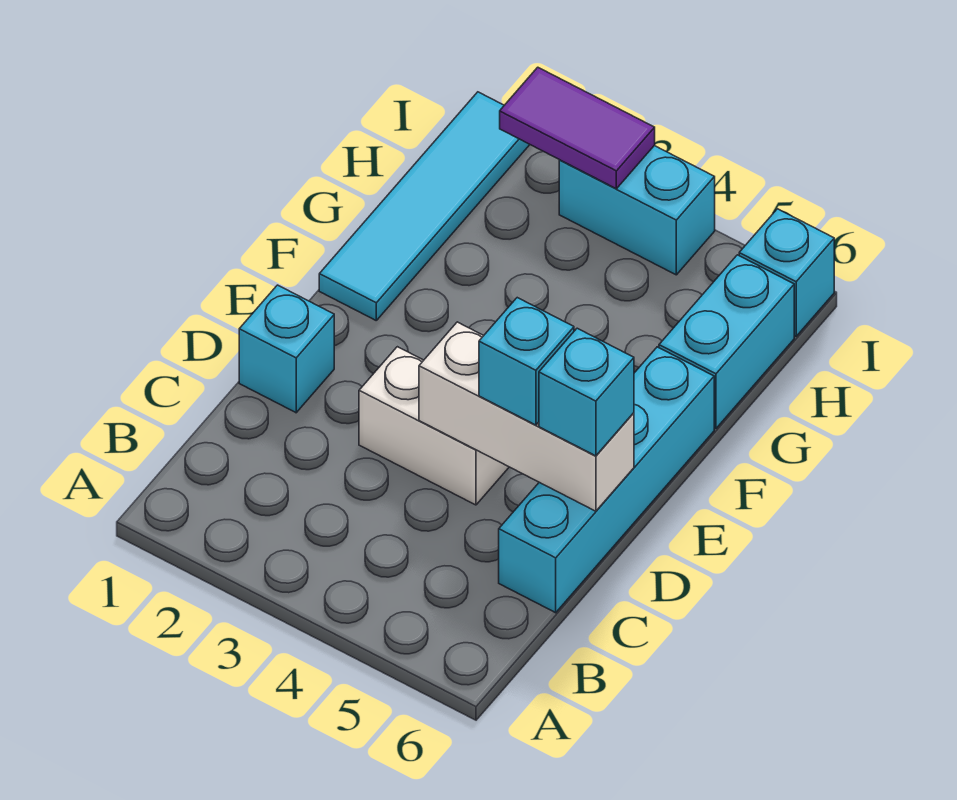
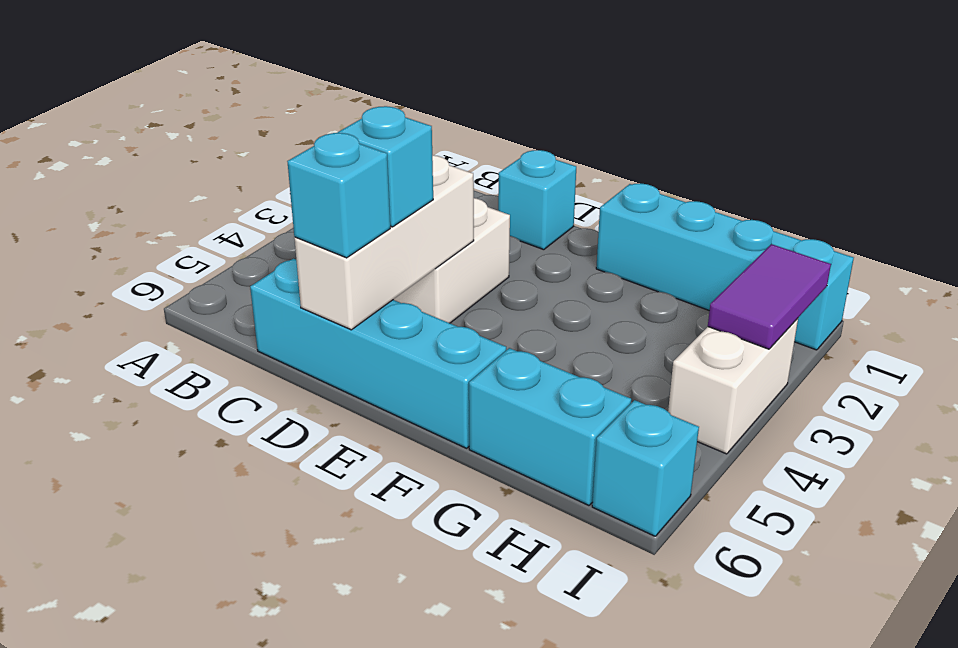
cyan tile F1:I1 level 1 -> cyan brick F1:I1 level 1
cyan brick I3:I4 level 1 -> white brick I3:I4 level 1

